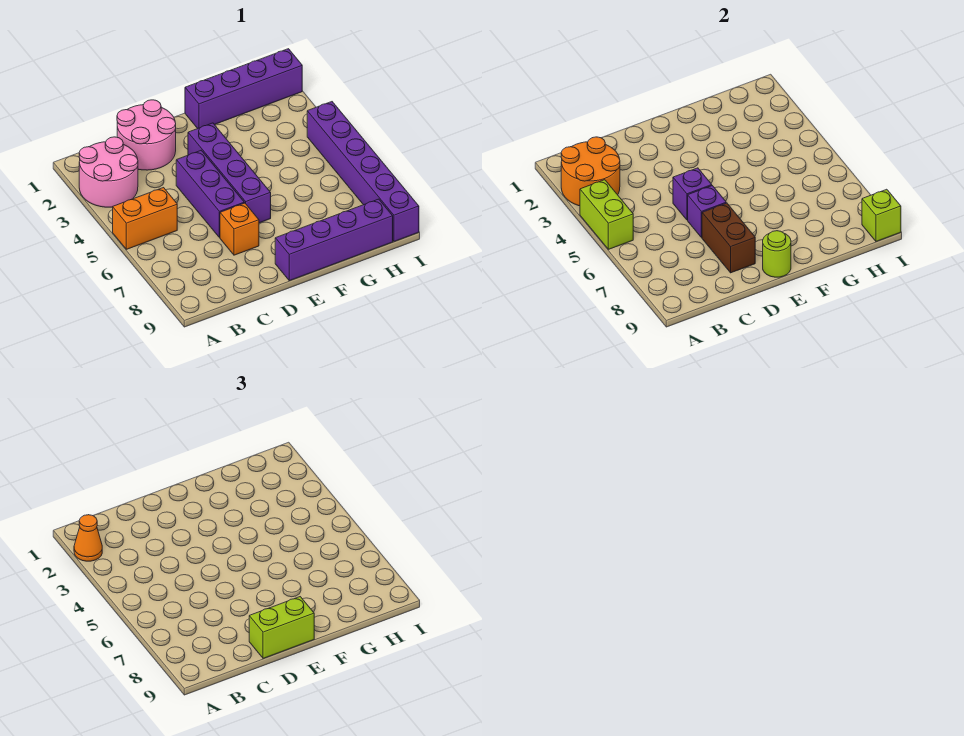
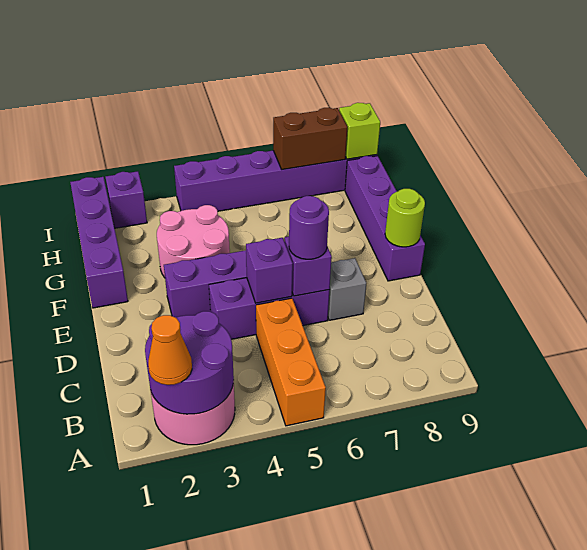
orange round brick A2:B3 level 2 -> purple round brick A2:B3 level 2
lime brick A4:A5 level 2 -> none
orange brick A5:B5 level 1 -> orange brick A5:C5 level 1
pink round brick C1:D2 level 1 -> pink round brick F3:G4 level 1
none -> purple round brick D6 level 3
orange brick D7 level 1 -> grey brick D7 level 1
brown brick D7:D8 level 2 -> brown brick I7:I8 level 2
lime brick D9:E9 level 3 -> none
none -> purple brick I2 level 1

